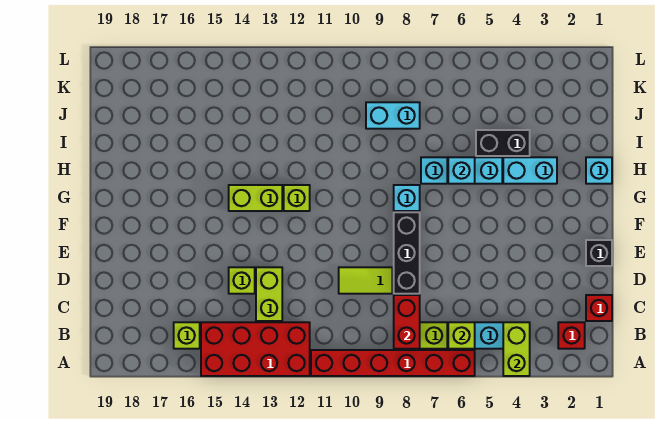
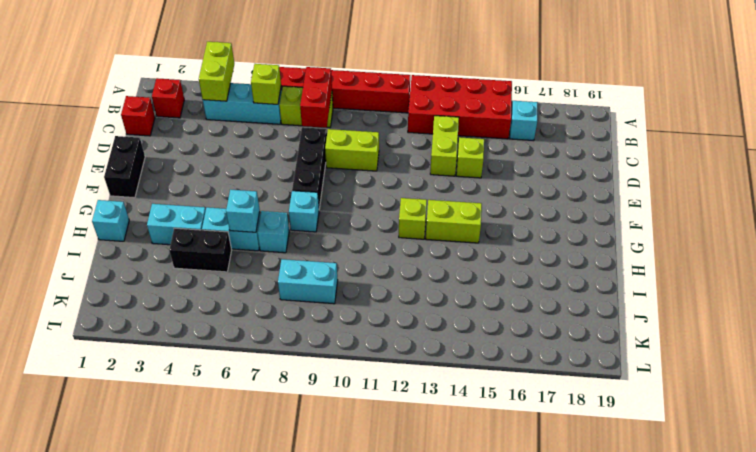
lime brick B16 level 1 -> cyan brick B16 level 1
lime tile D9:D10 level 1 -> lime brick D9:D10 level 1
black brick E1 level 1 -> black brick E1:F1 level 1

